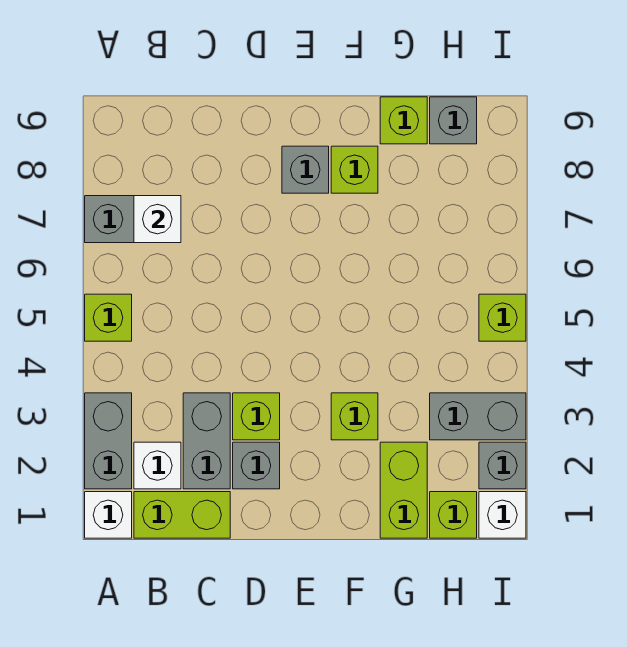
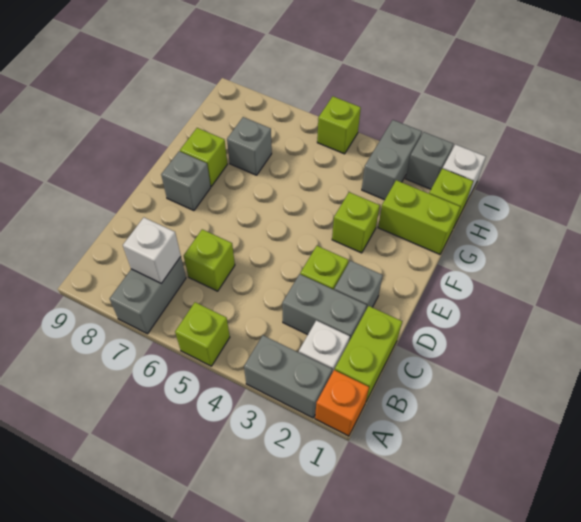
white brick A1 level 1 -> orange brick A1 level 1
lime brick G9 level 1 -> lime brick C6 level 1
grey brick H9 level 1 -> grey brick G7 level 1

